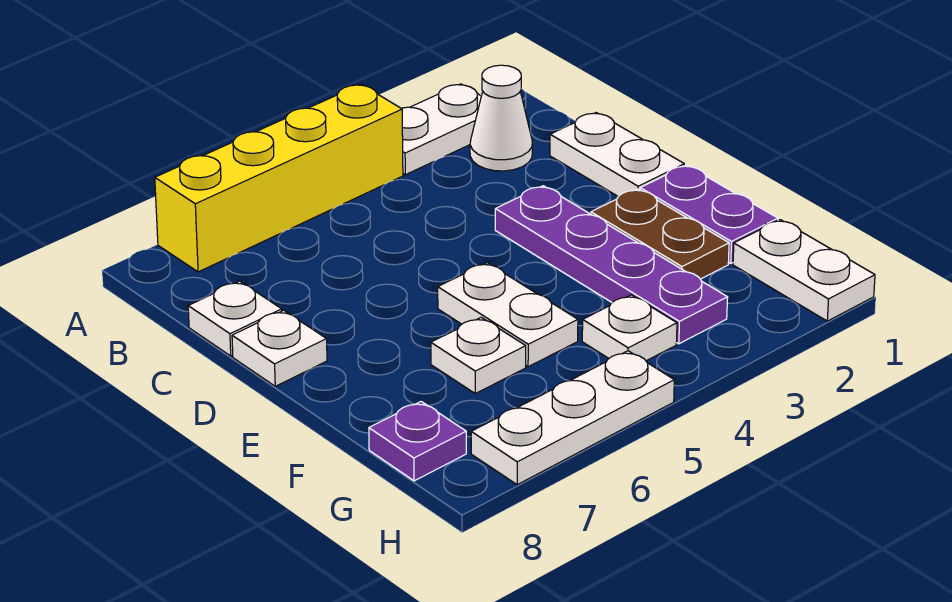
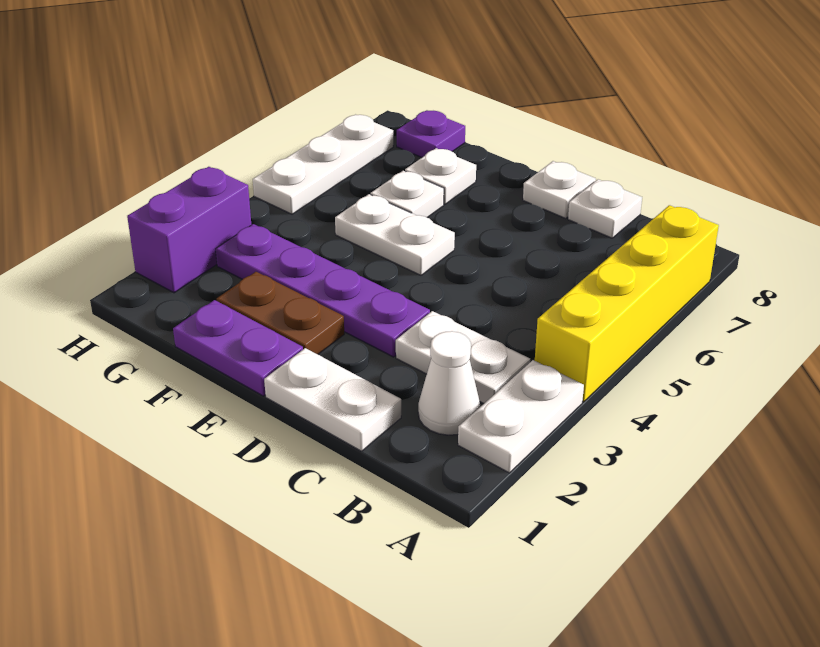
white plate G1:H1 level 1 -> white plate B3:C3 level 1
white plate G4 level 1 -> white plate F7 level 1
none -> purple brick H2:H3 level 1

